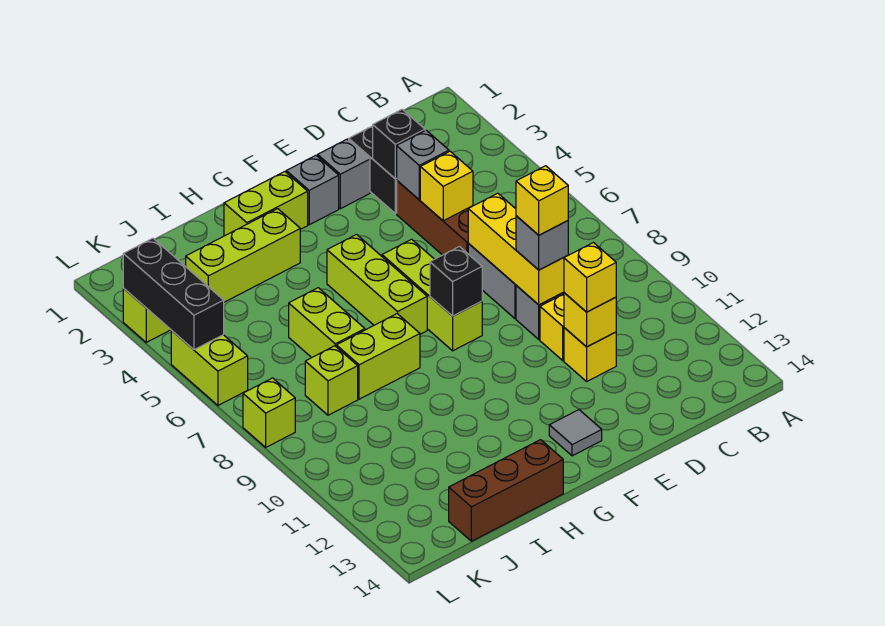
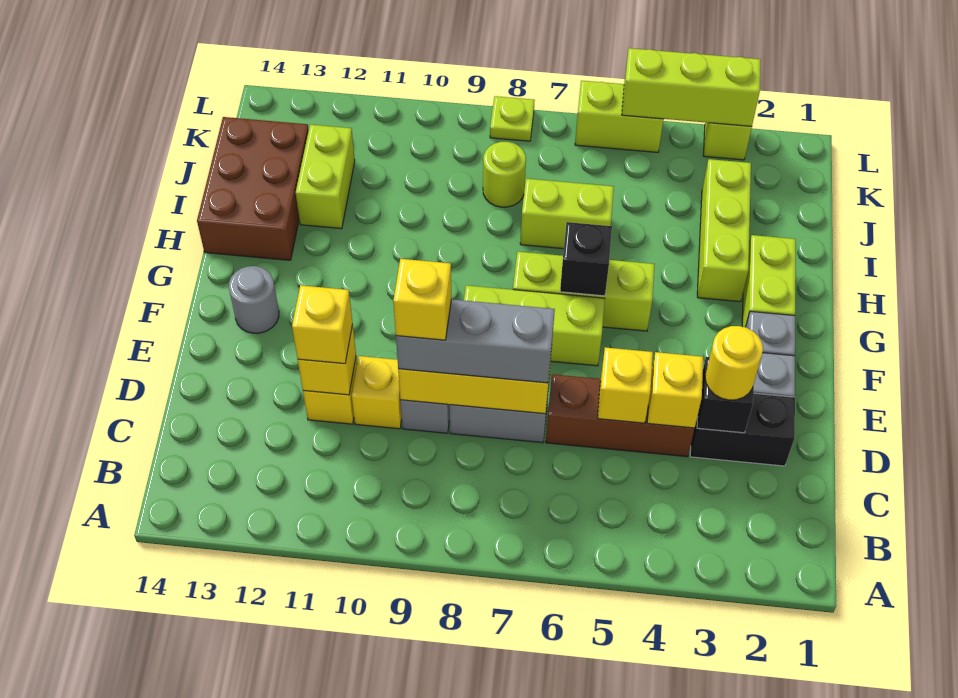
none -> yellow round brick D3 level 3
grey brick D4 level 2 -> yellow brick D4 level 2
grey brick D9 level 3 -> grey brick D7:D9 level 3
black brick F8 level 2 -> black brick G6 level 2
grey tile F13 level 1 -> grey round brick F13 level 1
lime brick H8:I8 level 1 -> lime brick I12:J12 level 1
brown brick H14:J14 level 1 -> brown brick H13:J14 level 1
lime brick J8 level 1 -> lime round brick J8 level 1
black brick L3:L5 level 2 -> lime brick L3:L5 level 2
lime brick L8 level 1 -> lime plate L8 level 1

